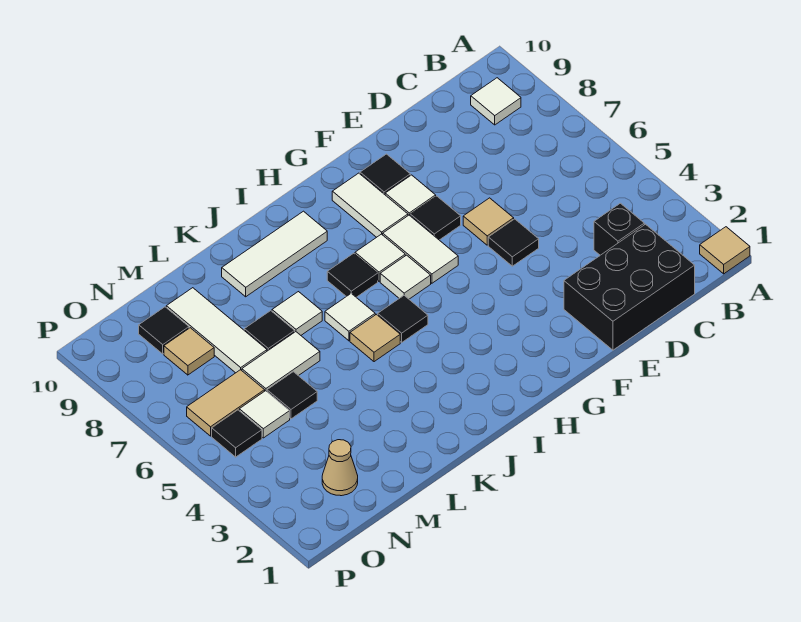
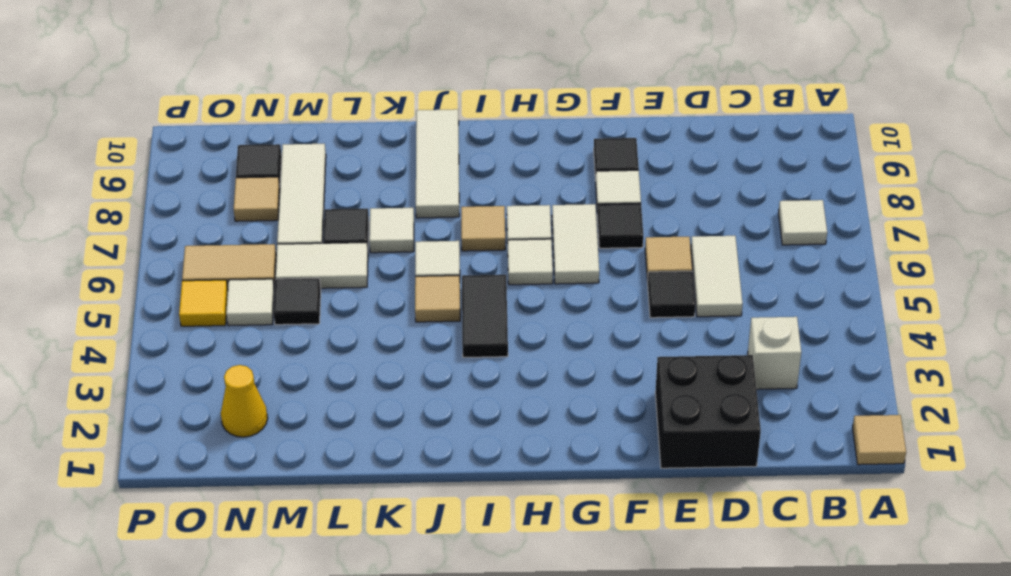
white tile B9 level 1 -> white tile B7 level 1
black brick C1:E2 level 1 -> black brick D1:E2 level 1
black brick C3 level 1 -> white brick C3 level 1
white tile G8:G9 level 1 -> white tile D5:D6 level 1
black tile I5 level 1 -> black tile I4:I5 level 1
black tile I7 level 1 -> tan tile I7 level 1
white tile I9:K9 level 1 -> white tile J8:J10 level 1
tan cone N2 level 1 -> yellow cone N2 level 1
black tile O5 level 1 -> yellow tile O5 level 1

